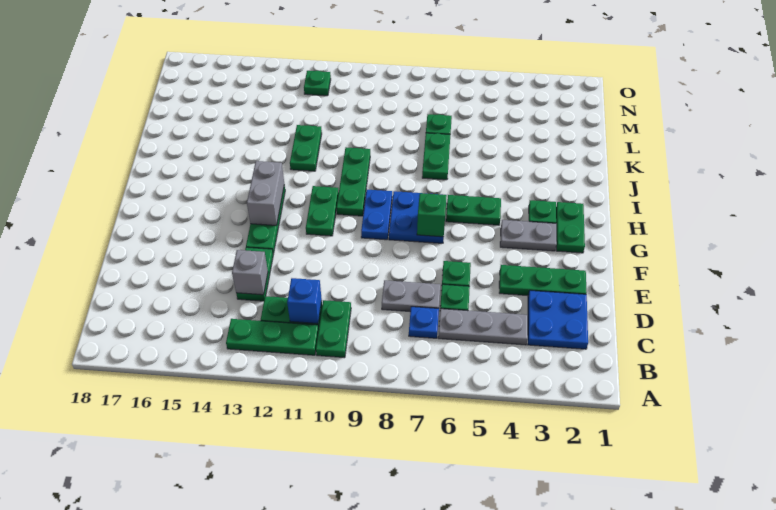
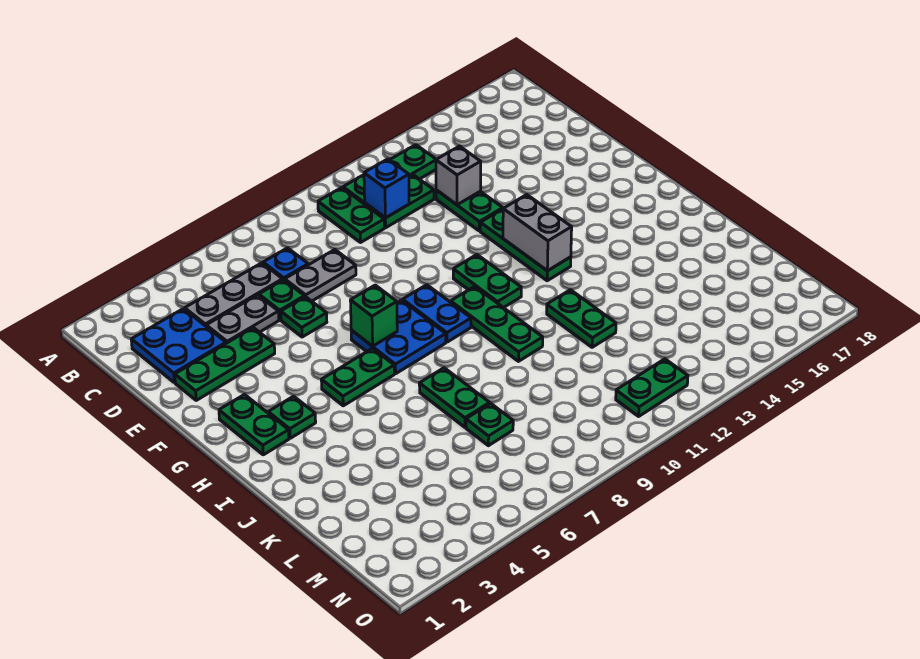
grey plate G3:G4 level 1 -> grey plate D4:D5 level 1
green plate N12 level 1 -> green plate N11:N12 level 1

